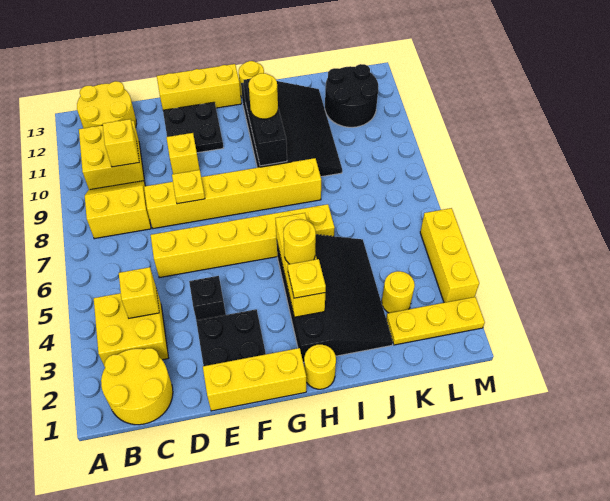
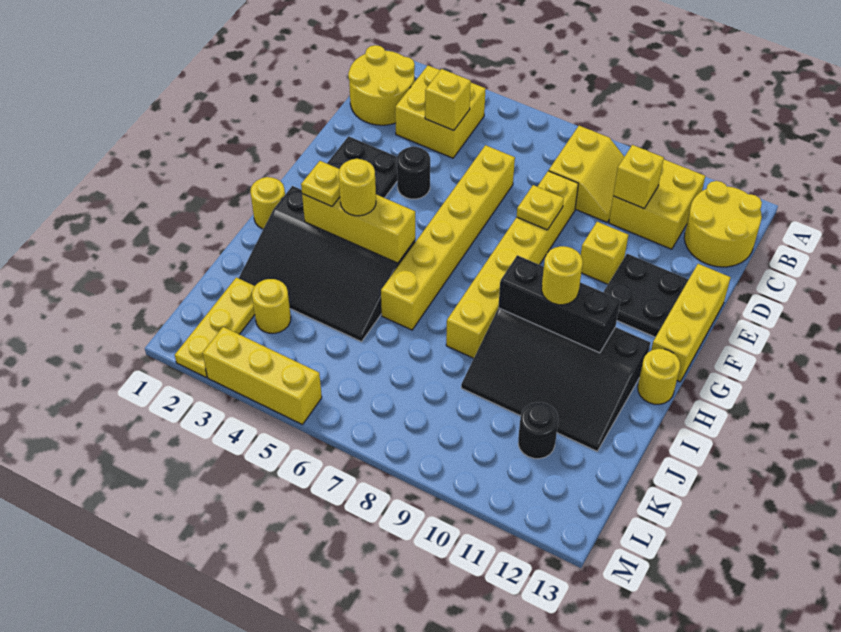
yellow brick E1:G1 level 1 -> none
black brick E4 level 1 -> black round brick E4 level 1
black round brick K11:L12 level 1 -> black round brick K11 level 1

